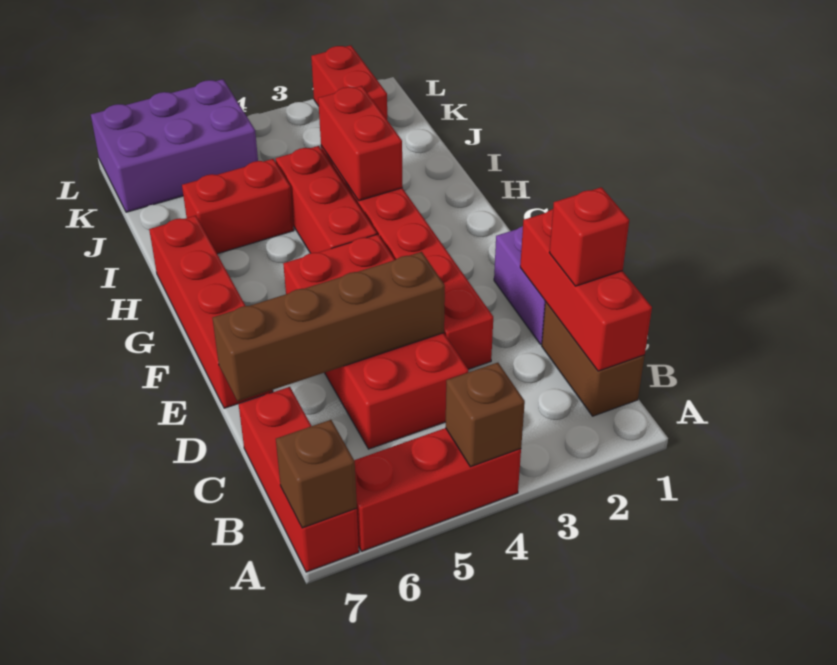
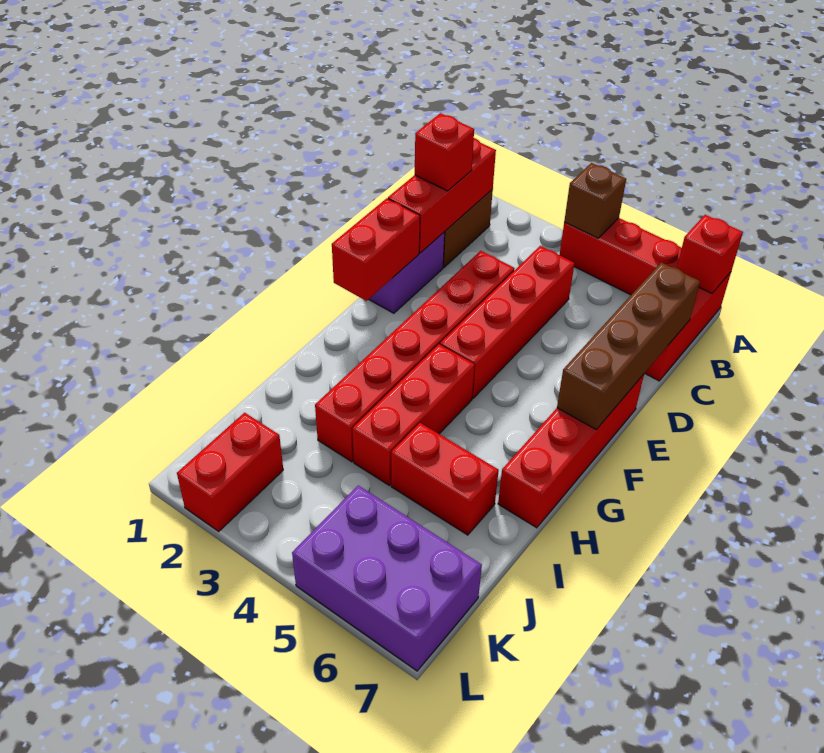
brown brick A7 level 2 -> red brick A7 level 2
red brick C4:F5 level 1 -> red brick C4:F4 level 1
brown brick D4:D7 level 2 -> brown brick C7:F7 level 2
red brick H3:I3 level 2 -> red brick E1:F1 level 2

